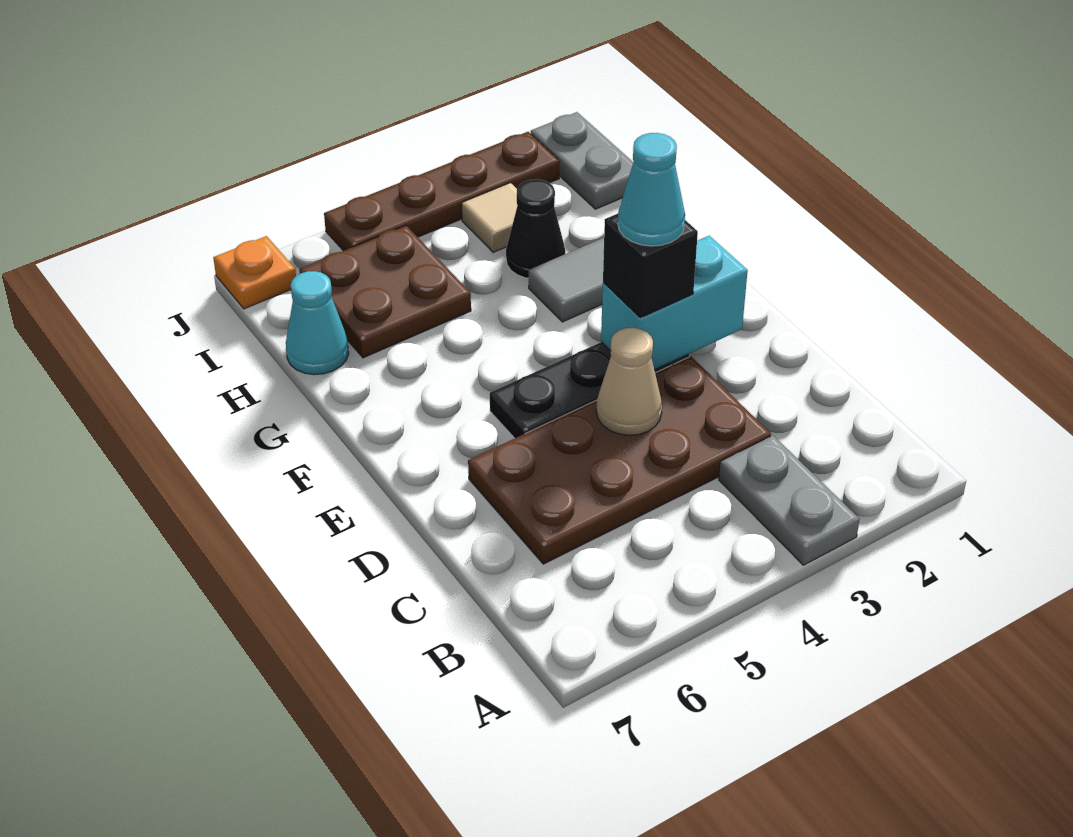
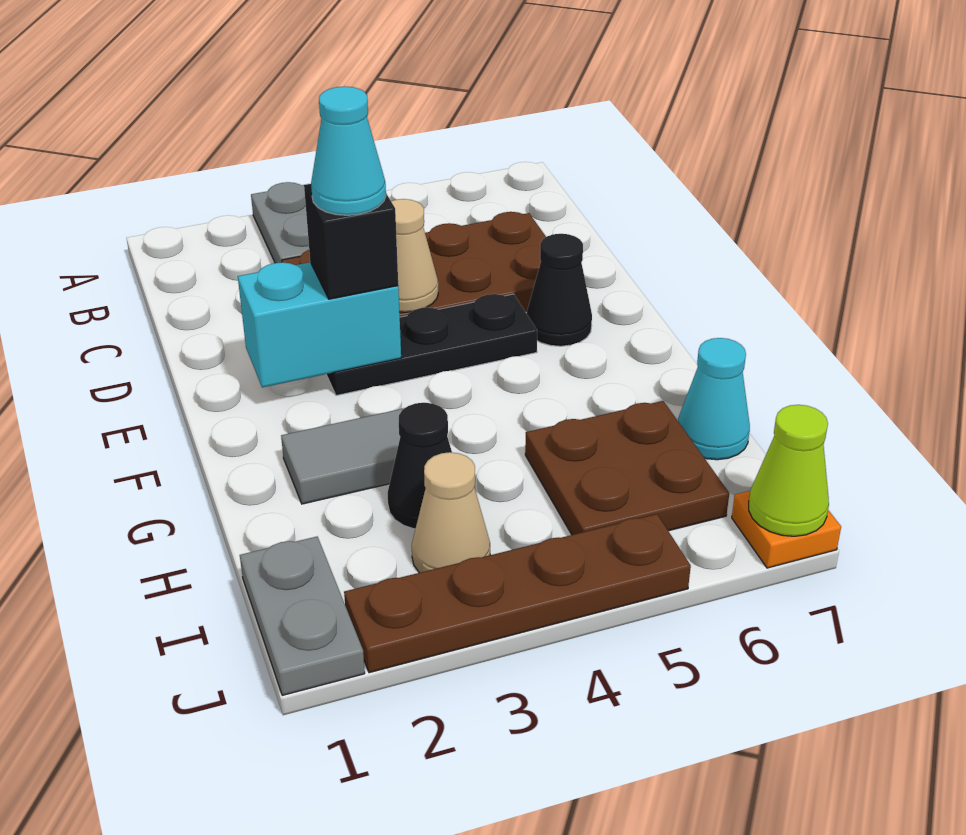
none -> black cone E6 level 1
tan tile I3 level 1 -> tan cone I3 level 1
none -> lime cone J7 level 2

